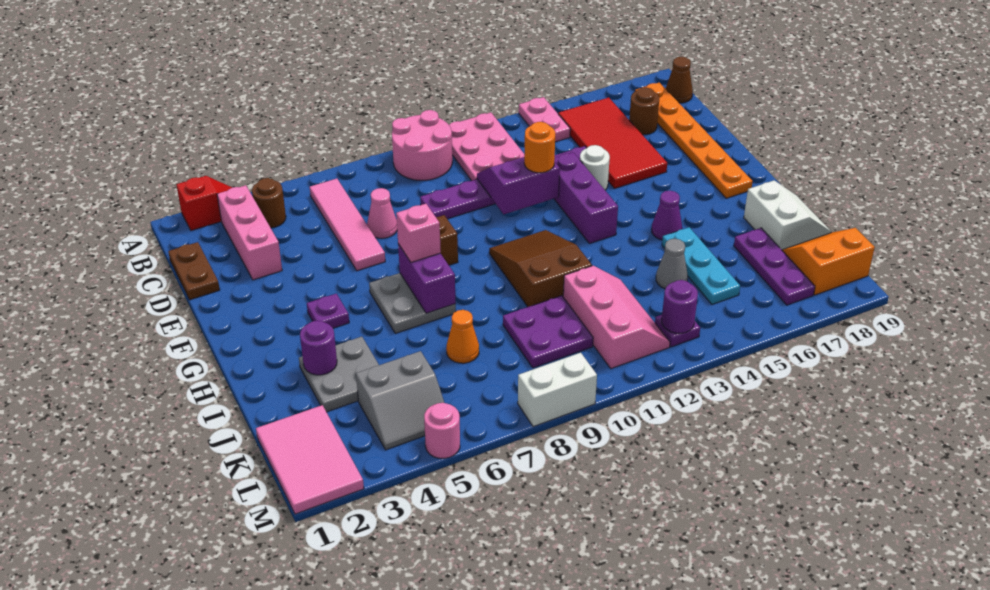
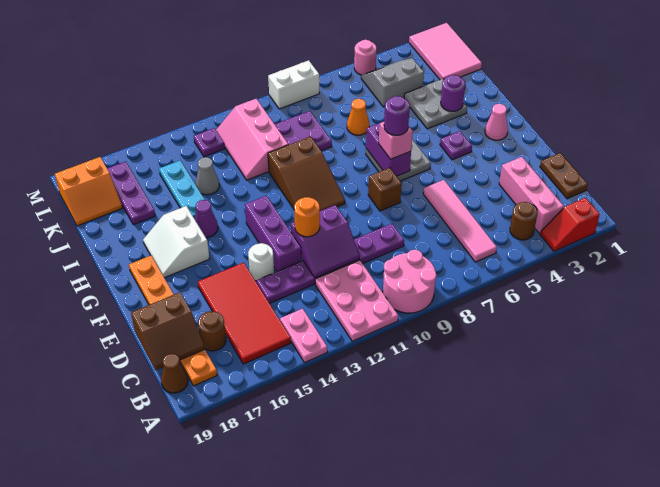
none -> brown slope C18:D19 level 2 top D
pink cone D7 level 1 -> pink cone G2 level 1
white slope I18:J19 level 1 top 18 -> white slope G16:H17 level 1 top 16
purple round brick L13 level 2 -> purple round brick G7 level 4

